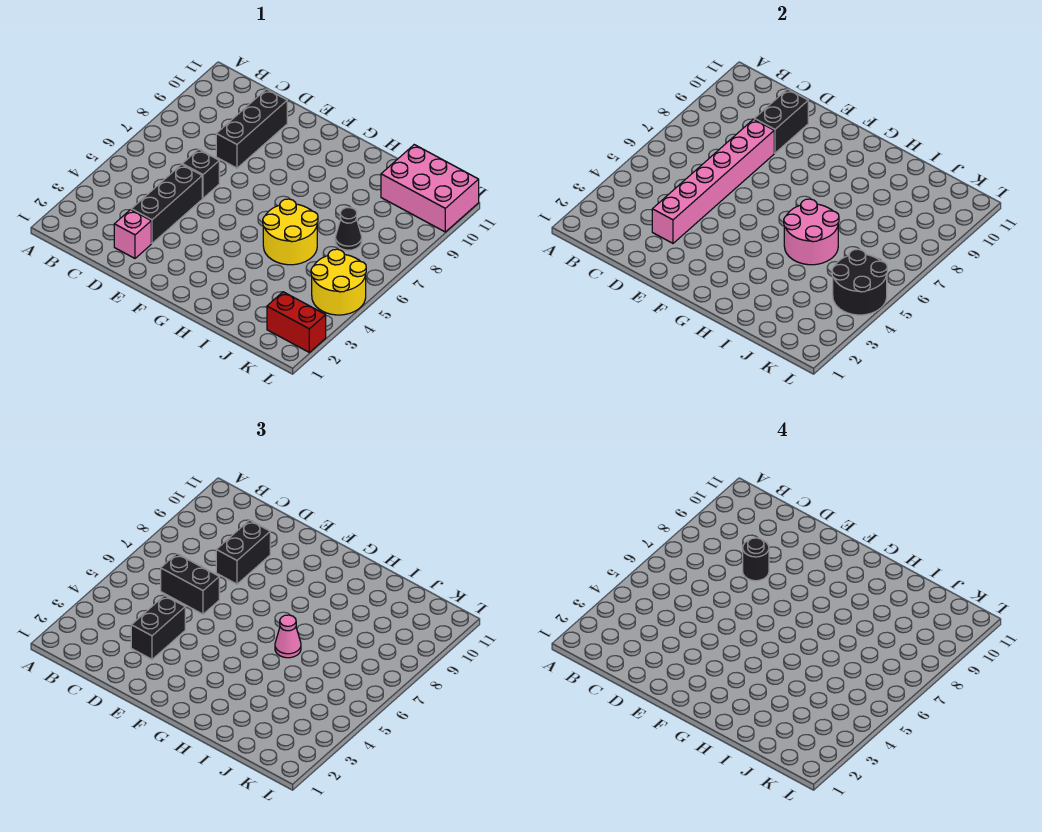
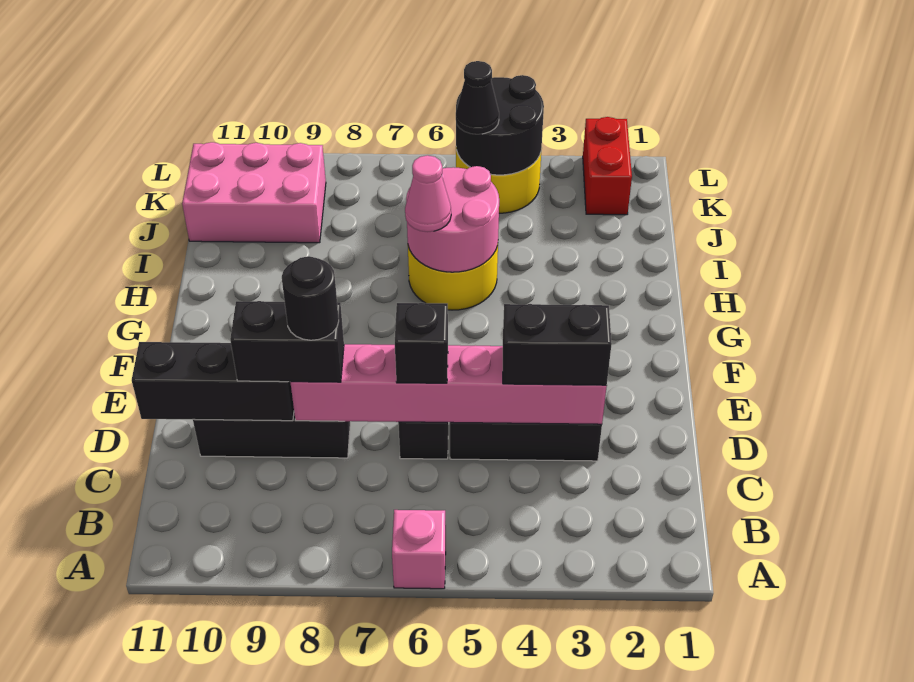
black brick C6:D6 level 3 -> black brick D6 level 3
pink brick D2 level 1 -> pink brick A6 level 1
black brick D9:D10 level 2 -> black brick D9:D11 level 2
black cone J7 level 1 -> black cone K5 level 3
pink brick J10:L11 level 1 -> pink brick J9:K11 level 1

